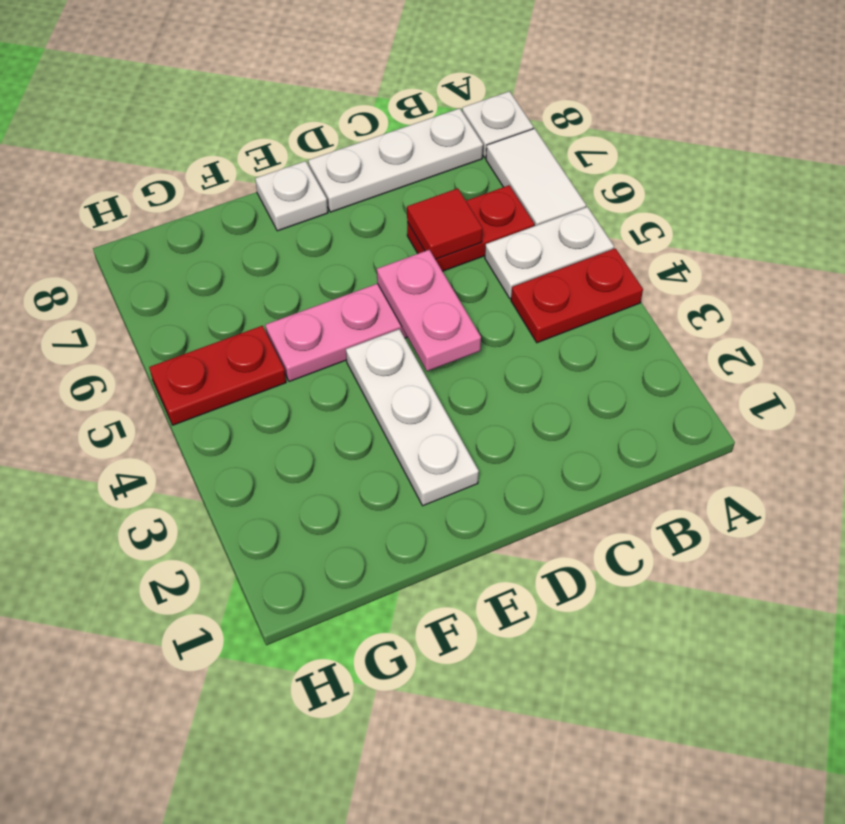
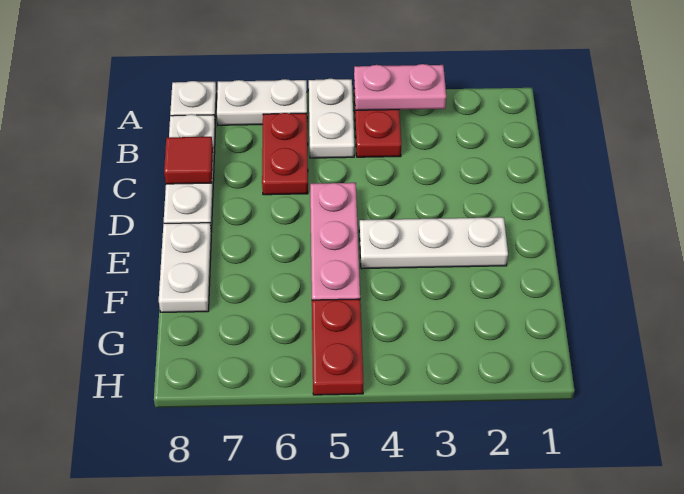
white tile A6:A7 level 1 -> white plate A6:A7 level 1
red tile C6 level 2 -> red tile C8 level 2
pink plate D4:D5 level 2 -> pink plate A3:A4 level 2
white plate E8 level 1 -> white plate E8:F8 level 1

